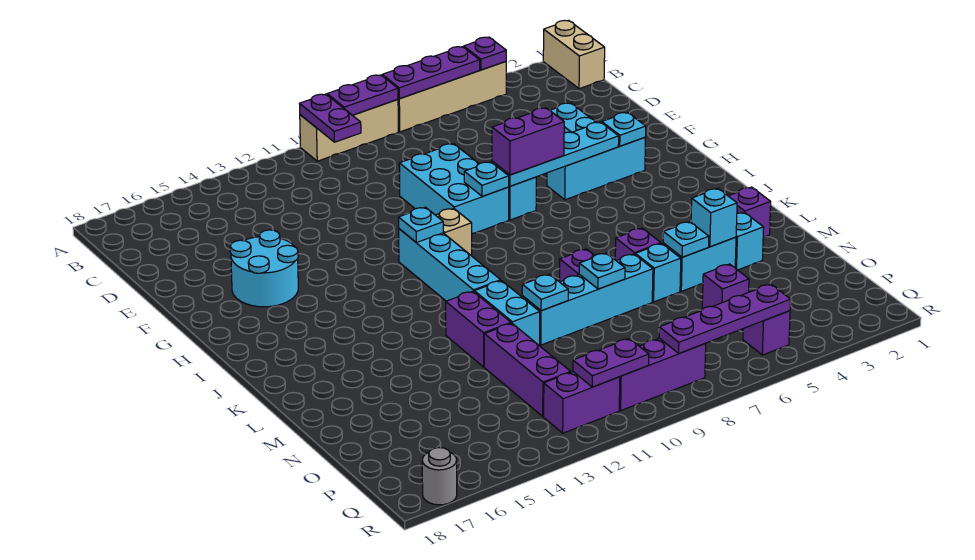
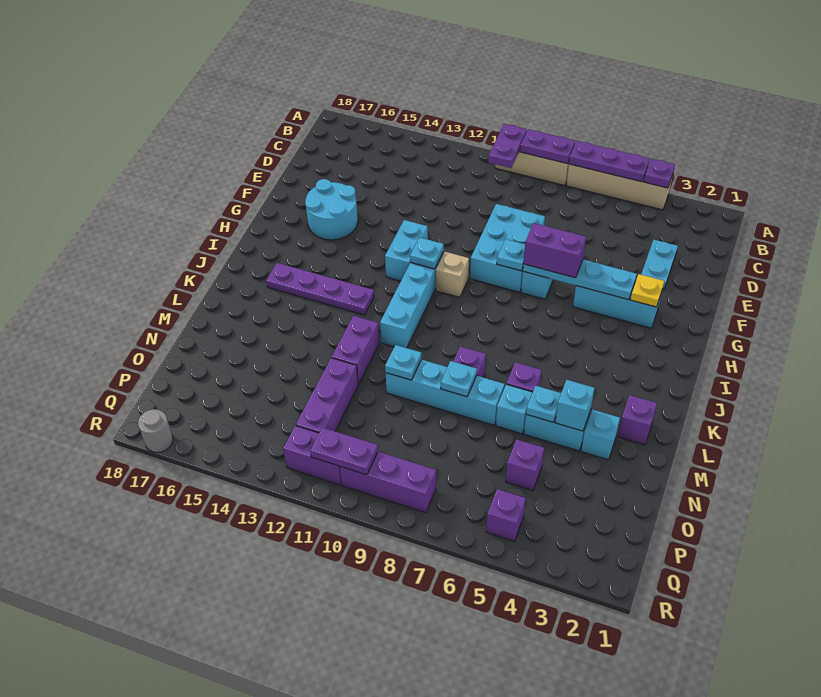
tan brick A1:B1 level 1 -> none
cyan plate G3 level 2 -> yellow plate G3 level 2
cyan brick L11:M11 level 1 -> cyan brick G12:H12 level 1
purple plate Q5:Q8 level 2 -> purple plate J13:J16 level 1

